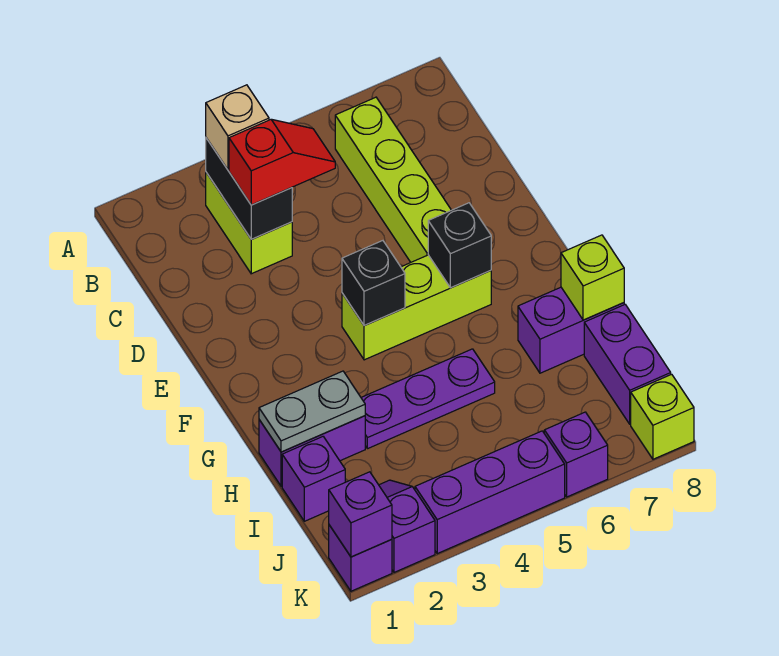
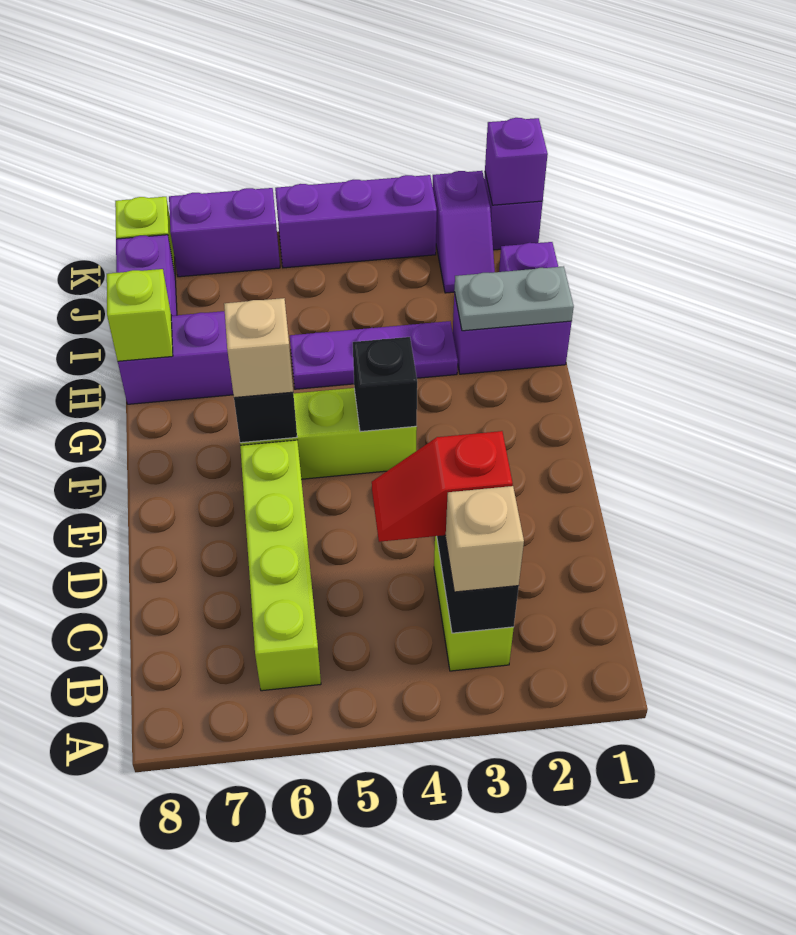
none -> tan brick F6 level 3
purple brick K6 level 1 -> purple brick K6:K7 level 1

